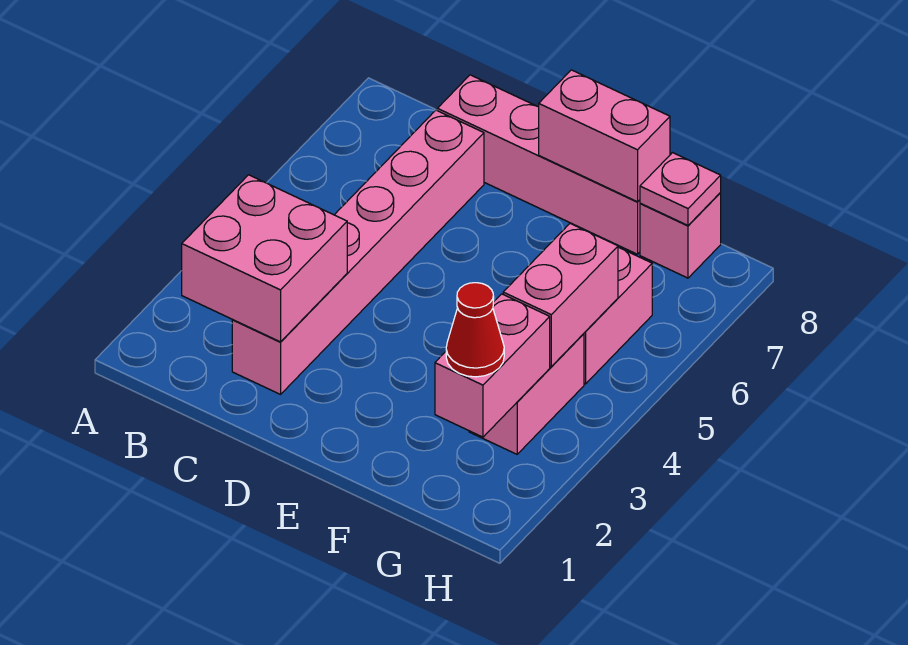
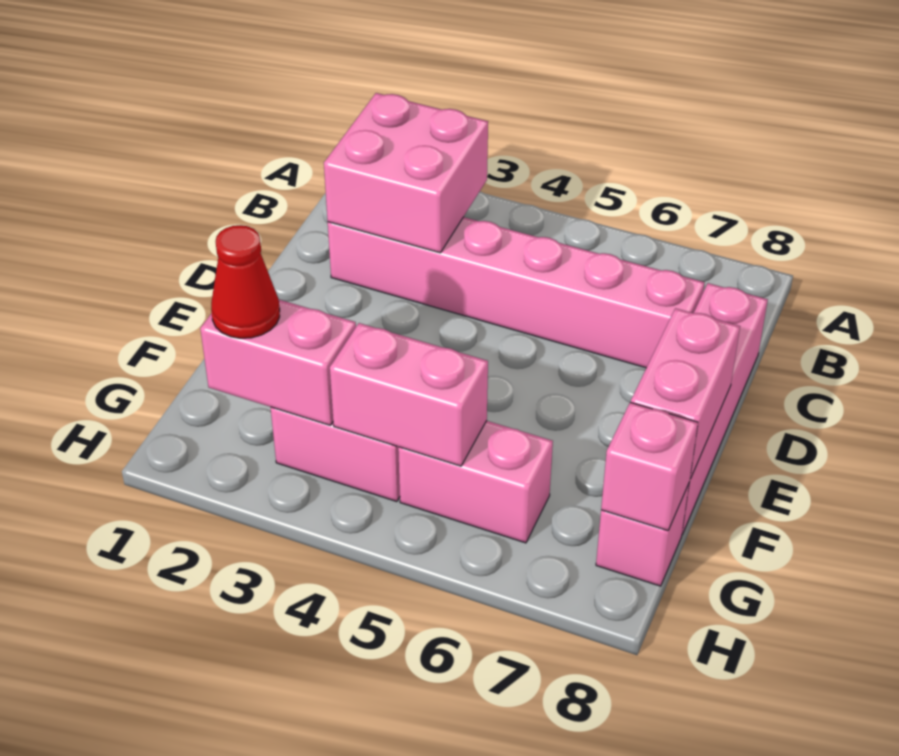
pink plate G8 level 2 -> pink brick G8 level 2

